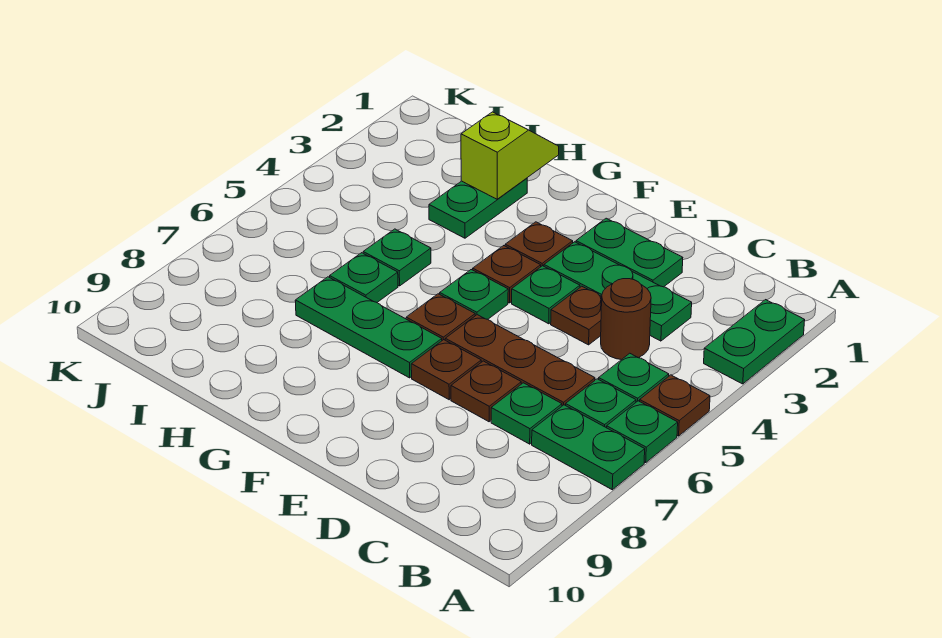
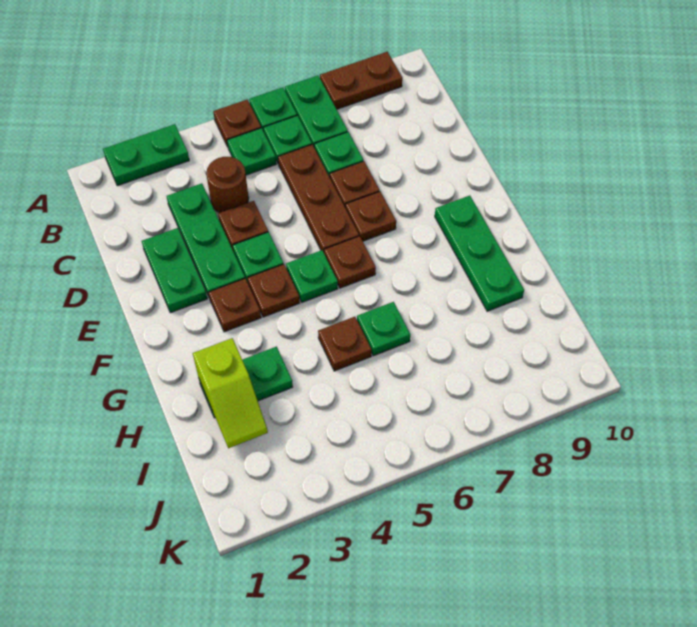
none -> brown plate A8:A9 level 1
green plate F7:H7 level 1 -> green plate F9:H9 level 1
lime slope H1:H2 level 2 top 2 -> lime slope H2:I2 level 2 top H
green plate H5 level 1 -> brown plate H5 level 1

